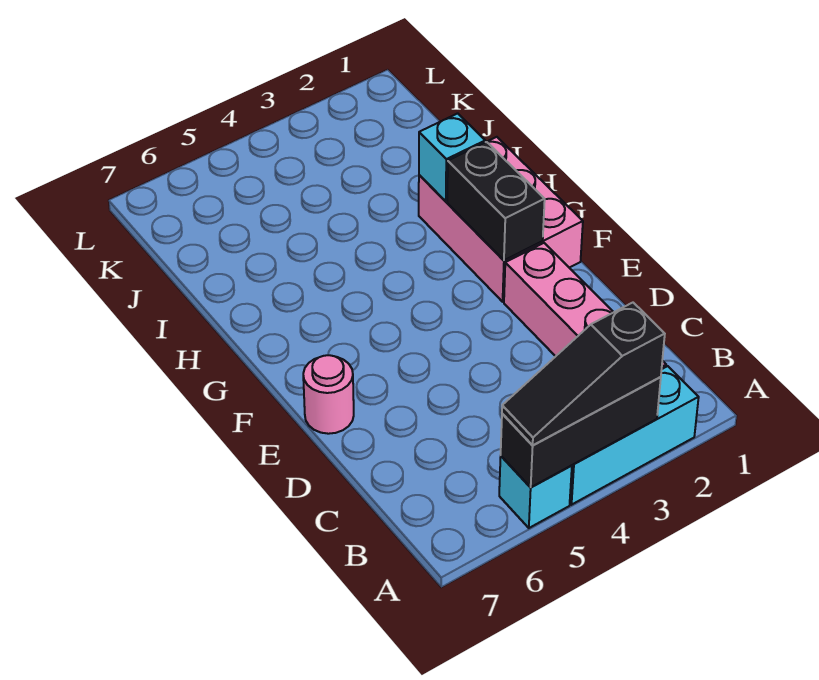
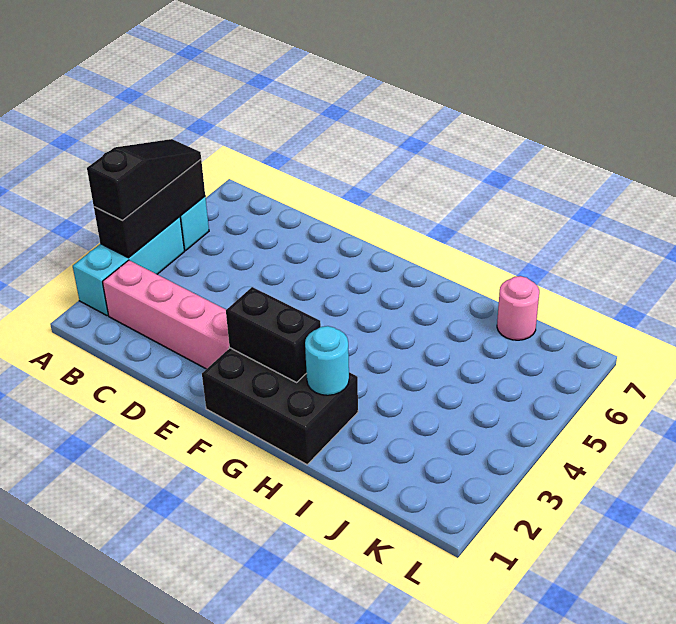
pink round brick E7 level 1 -> pink round brick J7 level 1
pink brick F1:H2 level 1 -> black brick F1:H2 level 1
cyan brick H2 level 2 -> cyan round brick H2 level 2

